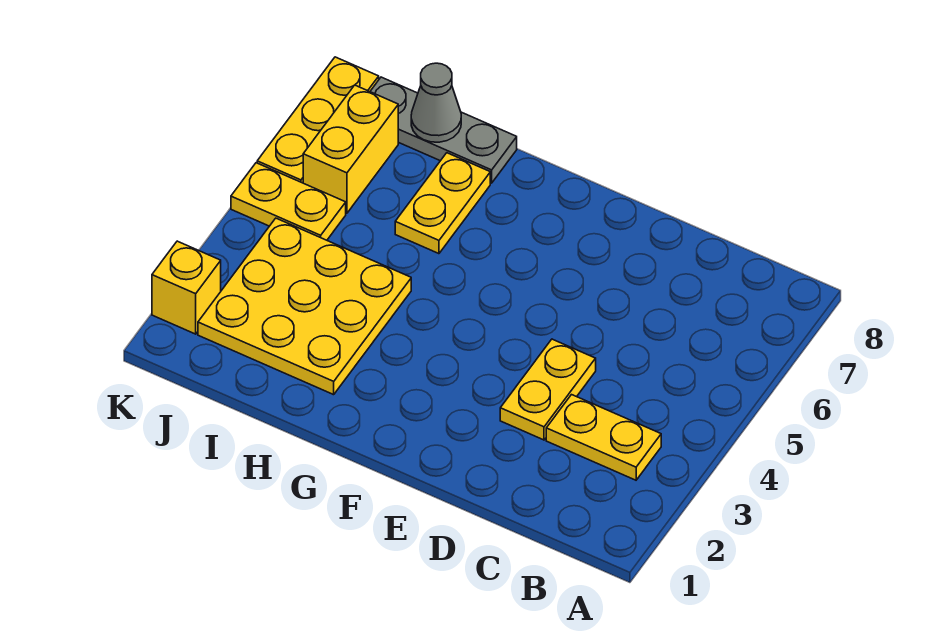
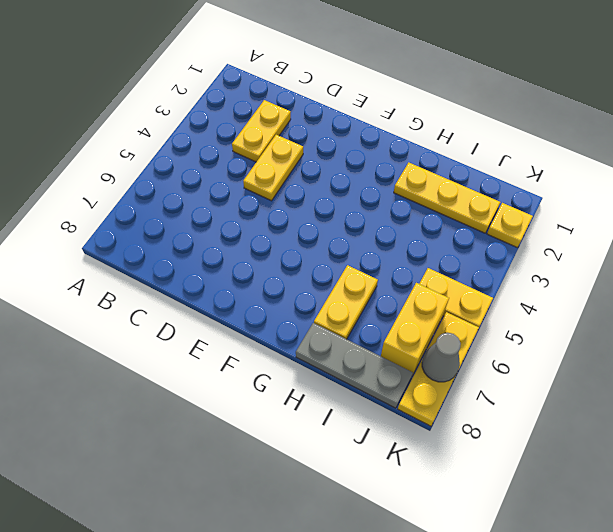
yellow plate B3:C3 level 1 -> yellow plate C2:C3 level 1
yellow plate H2:J4 level 1 -> yellow plate H2:J2 level 1
grey cone I8 level 2 -> grey cone K7 level 2
yellow brick K2 level 1 -> yellow plate K2 level 1

